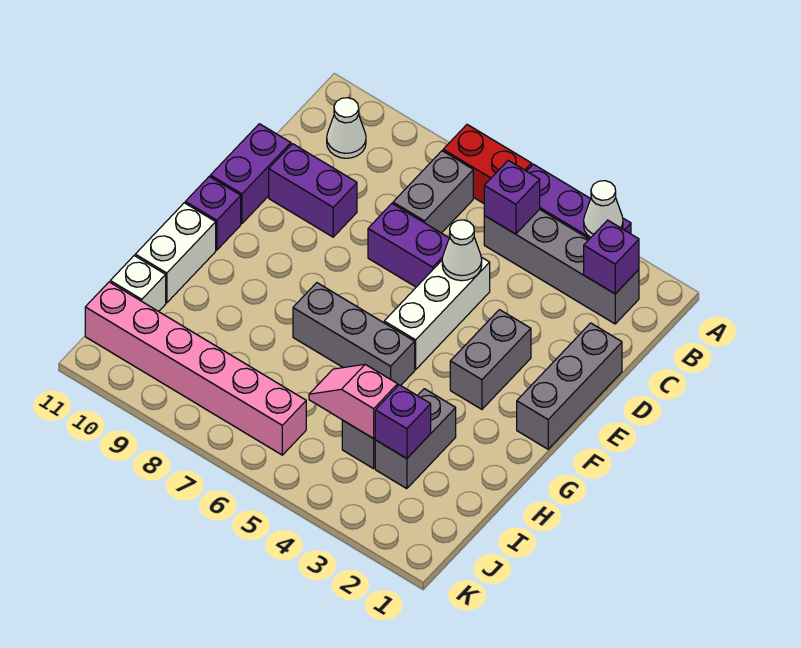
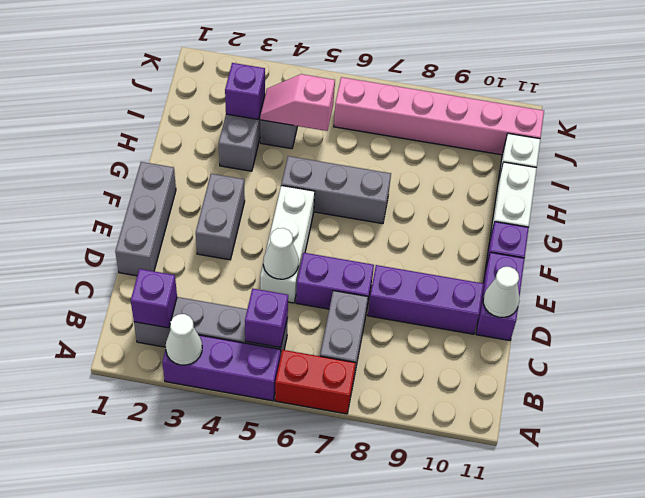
white cone B10 level 1 -> white cone D11 level 2
purple brick D9:D10 level 1 -> purple brick D8:D10 level 1
pink slope I4:I5 level 2 top 4 -> pink slope I4:I5 level 2 top 5

